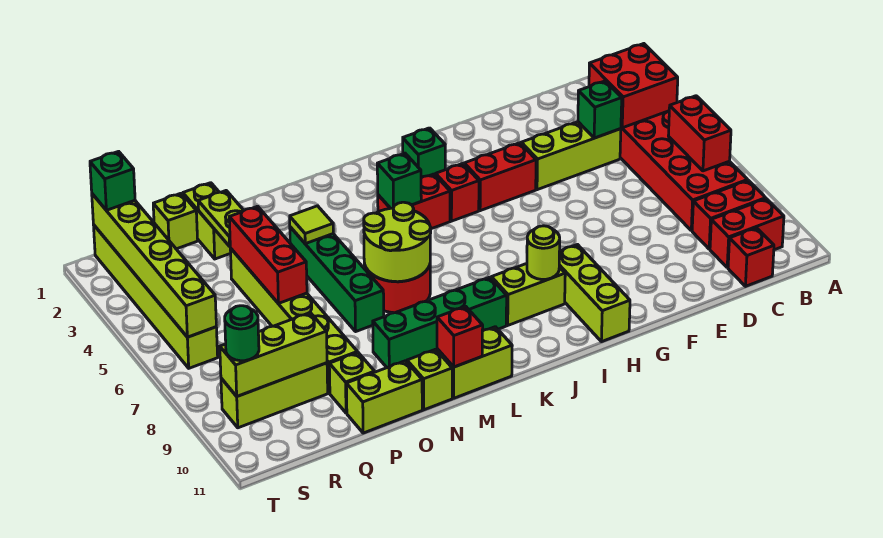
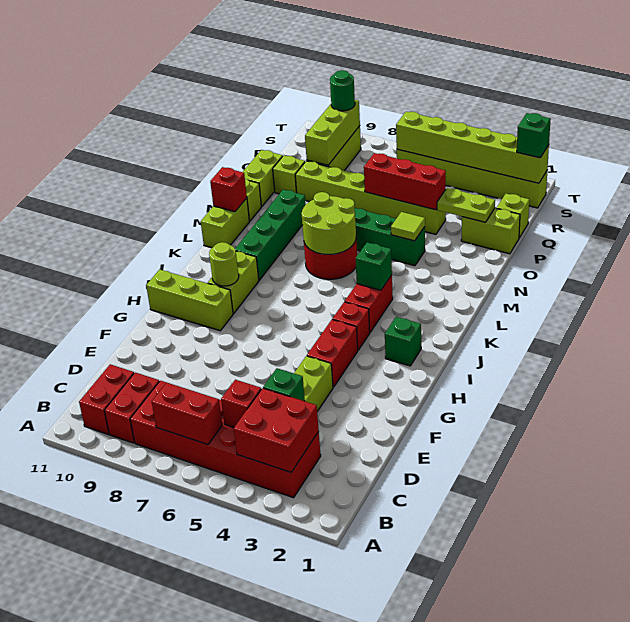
red brick C11 level 1 -> red brick C5 level 2

